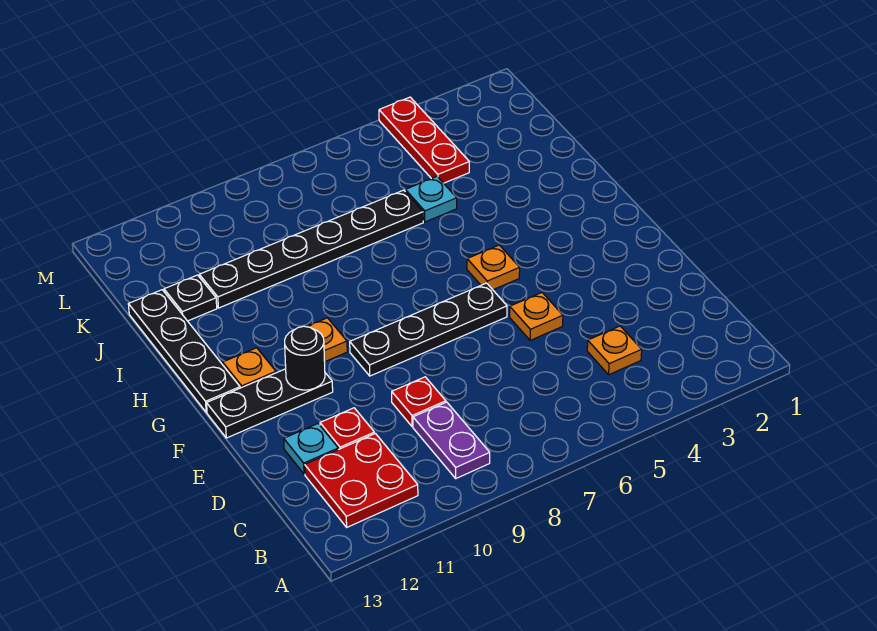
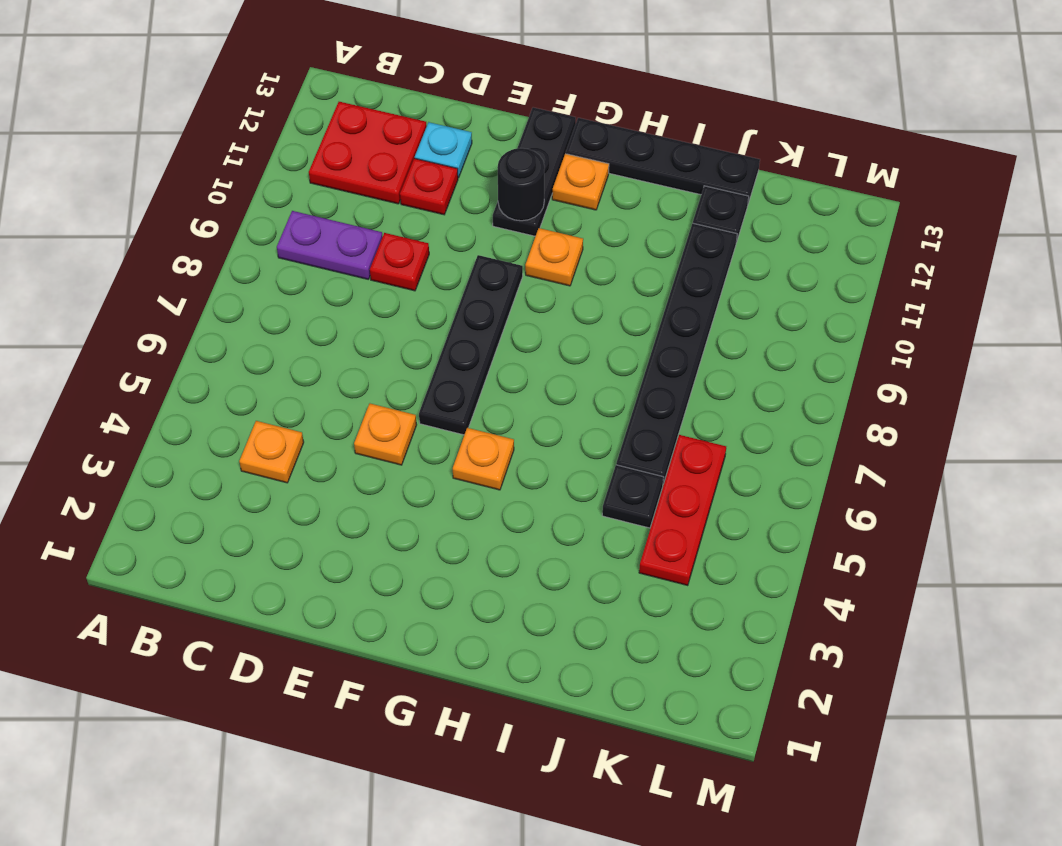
cyan plate J5 level 1 -> black plate J5 level 1
red plate K4:M4 level 1 -> red plate K4:K6 level 1

